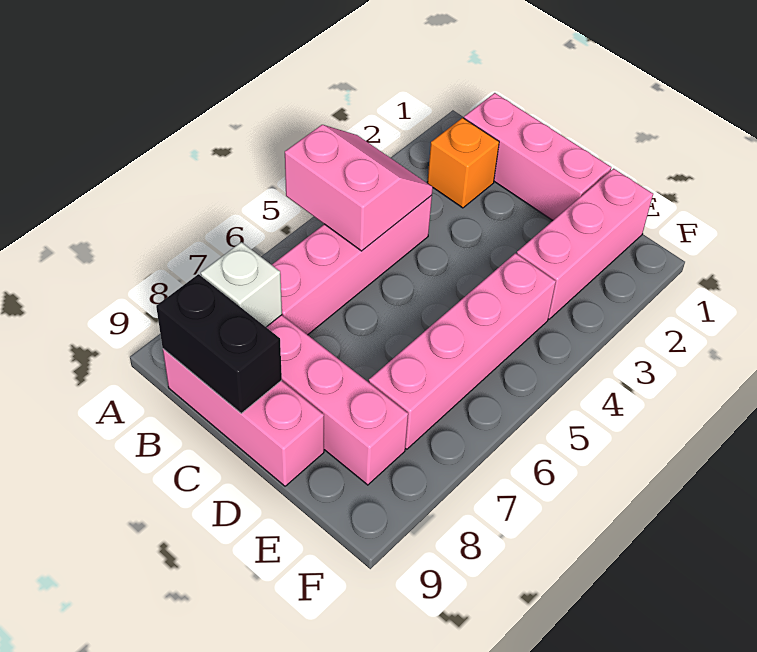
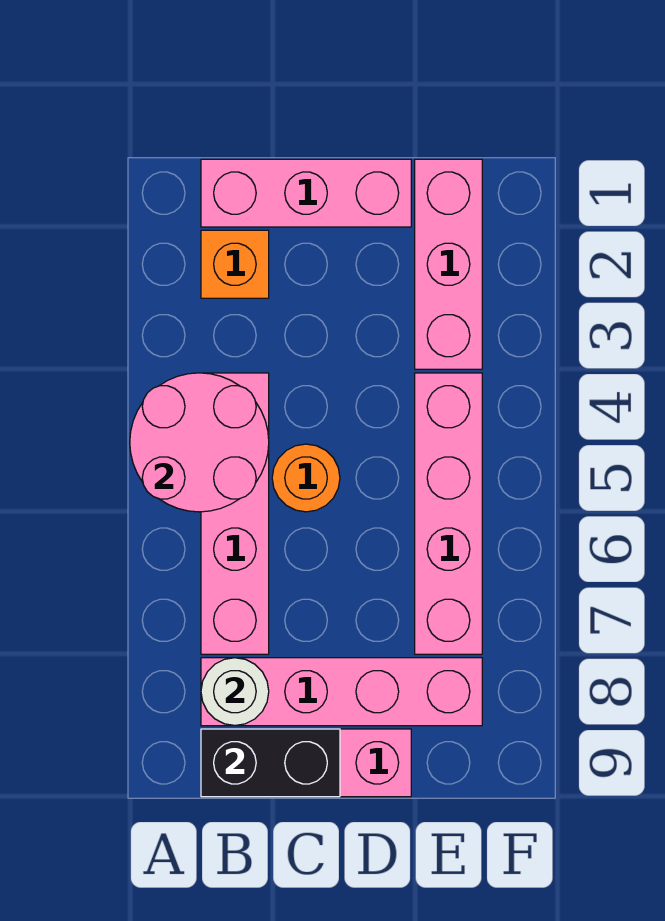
pink slope A4:B5 level 2 top 5 -> pink round brick A4:B5 level 2
white brick B8 level 2 -> white round brick B8 level 2
none -> orange round brick C5 level 1

